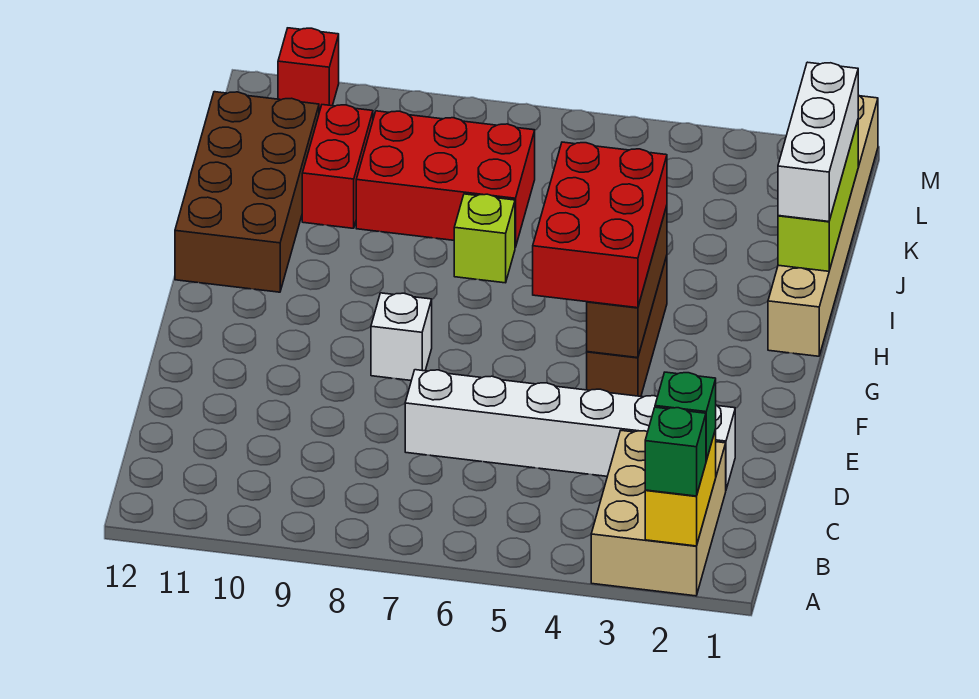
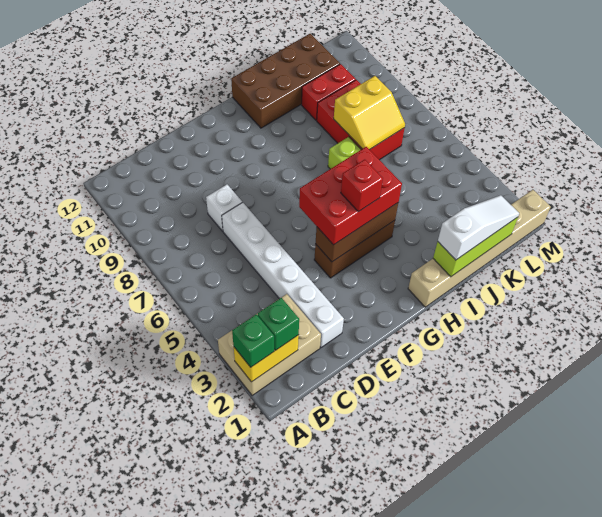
white brick F8 level 1 -> white brick D8 level 1
white brick I1:K1 level 3 -> white slope I1:K1 level 3 top I
none -> yellow slope J7:K8 level 2 top 8
red brick M11 level 1 -> red brick G4 level 4

